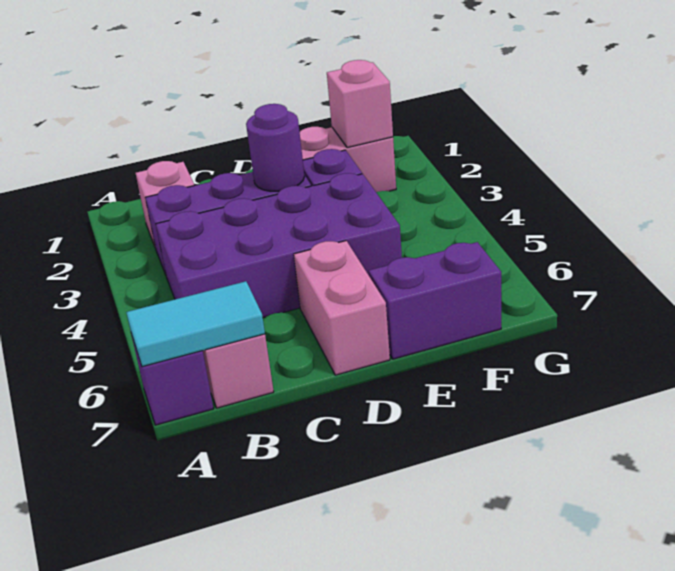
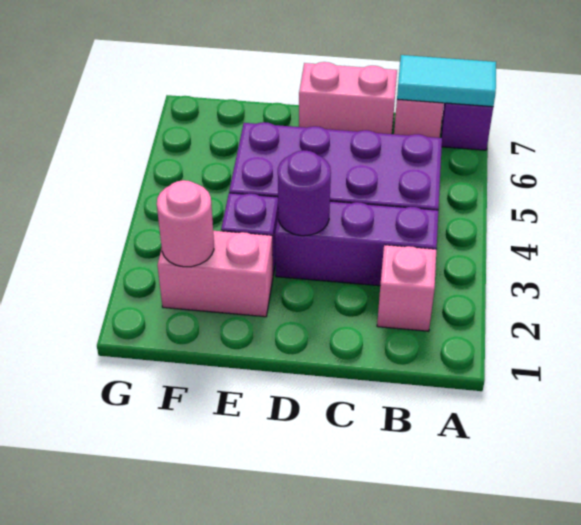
pink brick D6:D7 level 1 -> pink brick C7:D7 level 1
purple brick E7:F7 level 1 -> none
pink brick F2 level 2 -> pink round brick F2 level 2

